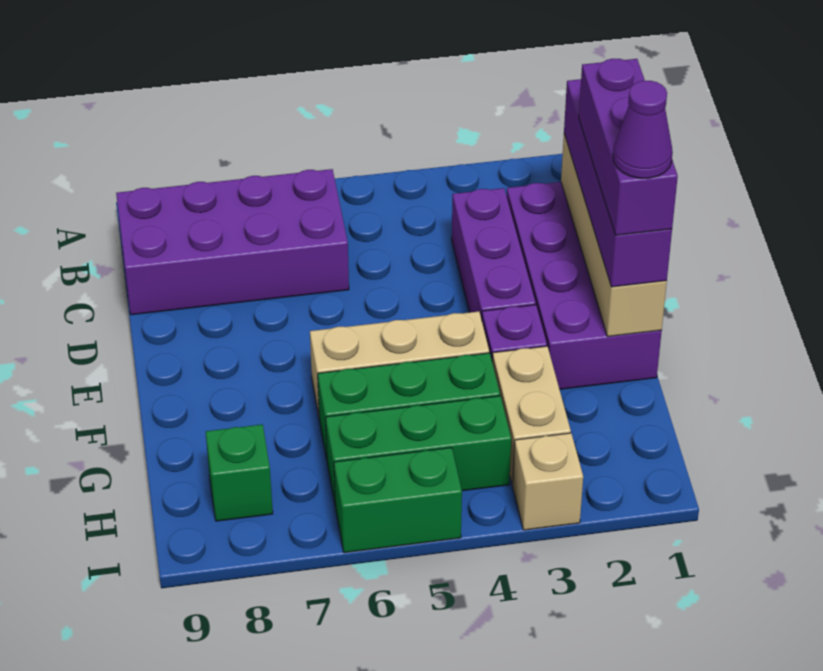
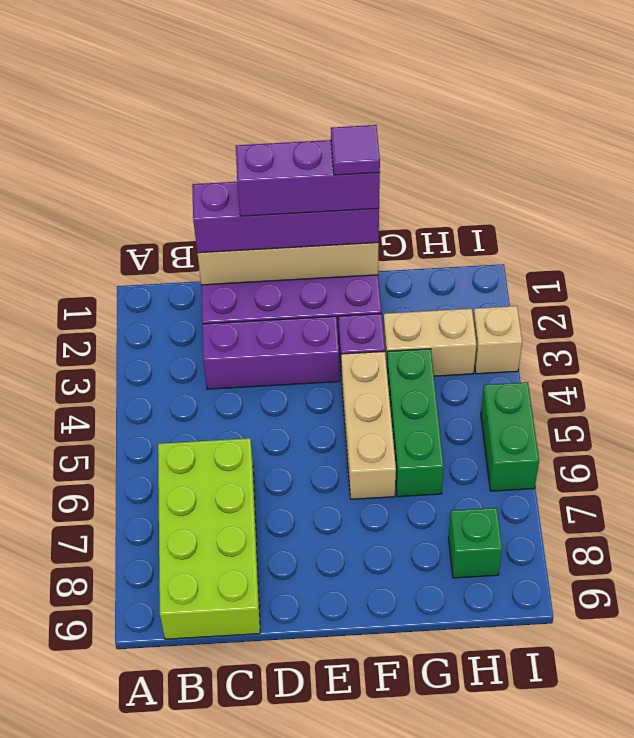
purple brick B6:C9 level 1 -> lime brick B6:C9 level 1
purple cone F1 level 5 -> purple tile F1 level 5
green brick H4:H6 level 1 -> none

